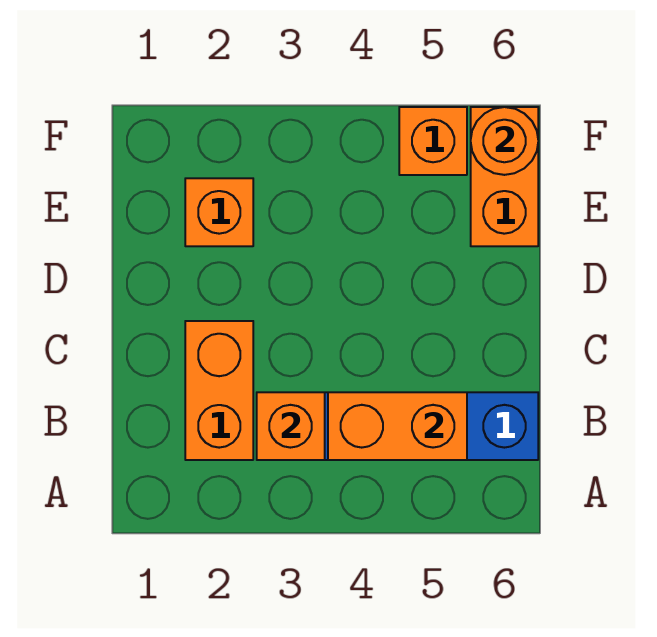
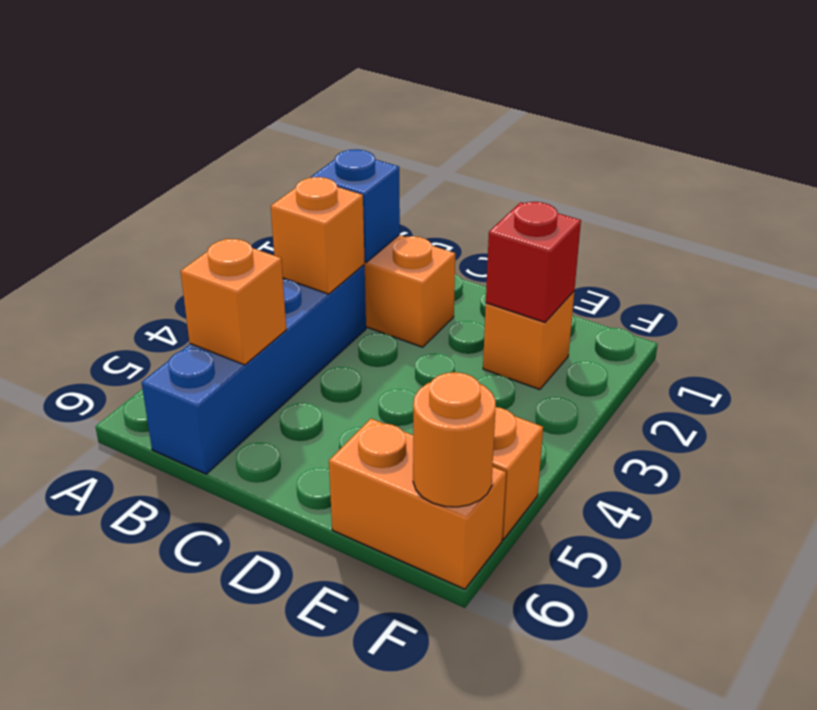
none -> blue brick B2 level 2
orange brick B4:B5 level 2 -> orange brick B5 level 2
none -> red brick E2 level 2

